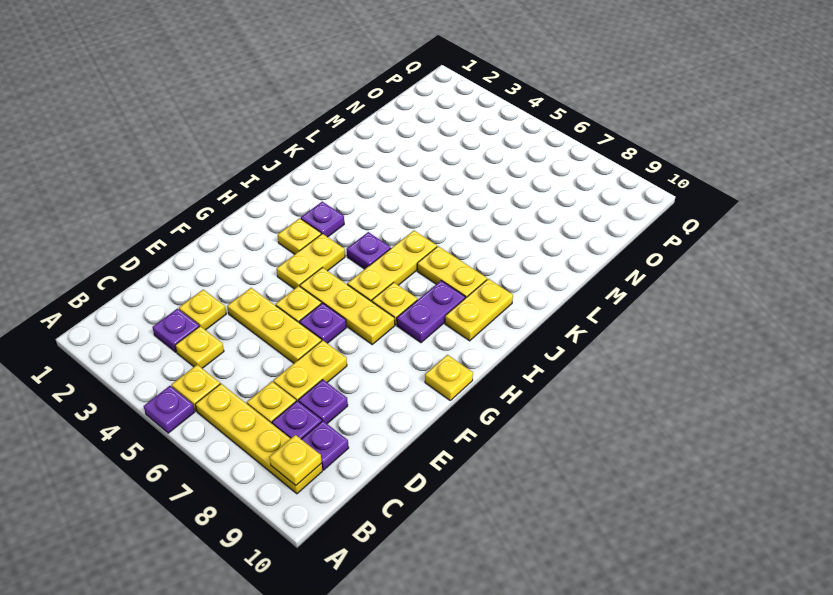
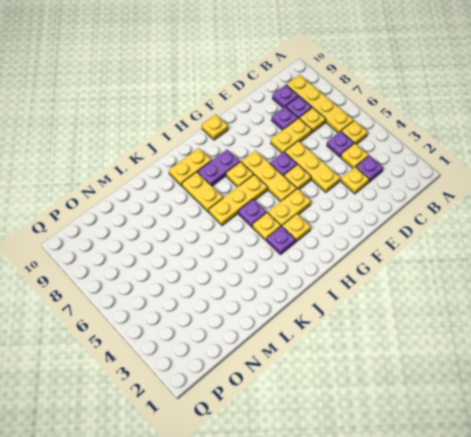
purple plate A5 level 1 -> purple plate C5 level 1
yellow plate B9 level 2 -> yellow plate I4 level 1

